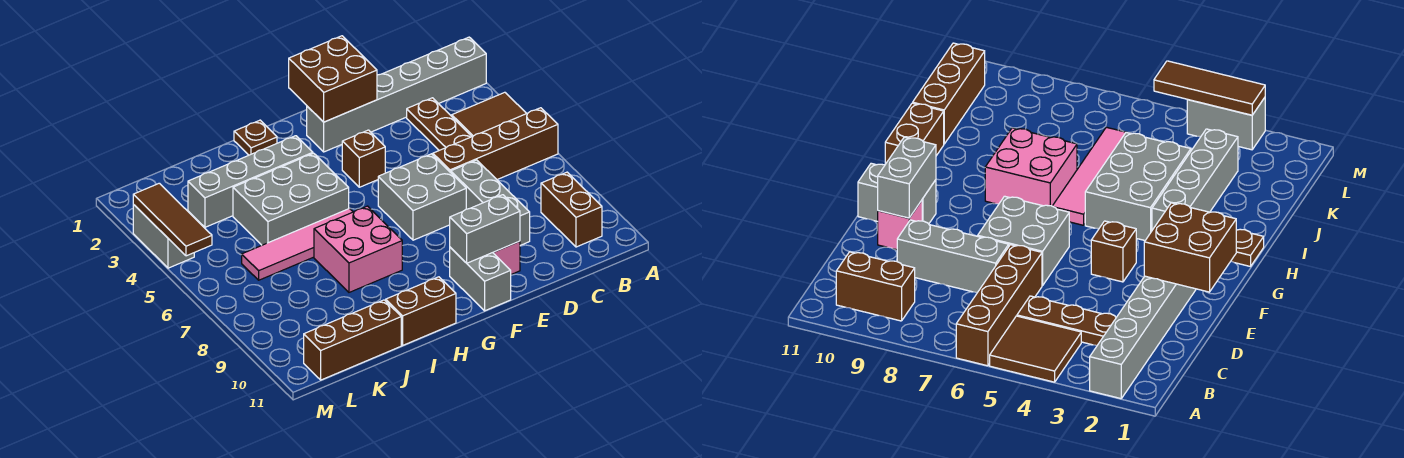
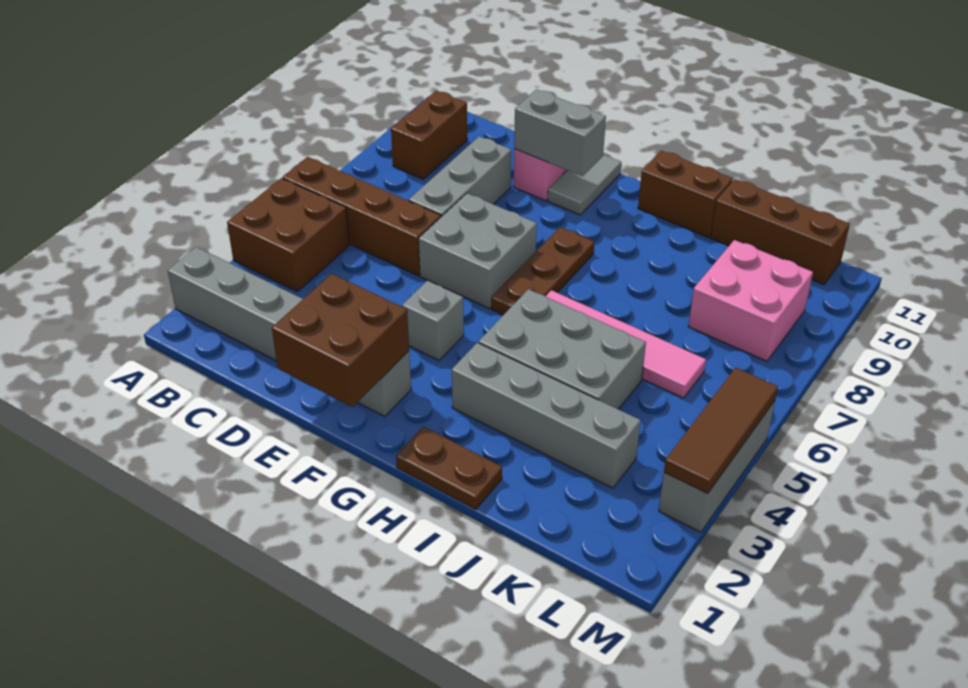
brown tile A4:B5 level 1 -> brown brick A4:B5 level 1
brown plate C3:C5 level 1 -> brown plate G6:G8 level 1
brown brick F4 level 1 -> grey brick F4 level 1
grey brick F10:F11 level 1 -> grey tile F10:F11 level 1
brown plate H1 level 1 -> brown plate H1:I1 level 1
pink brick H7:I8 level 1 -> pink brick K8:L9 level 1
grey brick M3:M4 level 1 -> grey brick M3:M5 level 1

